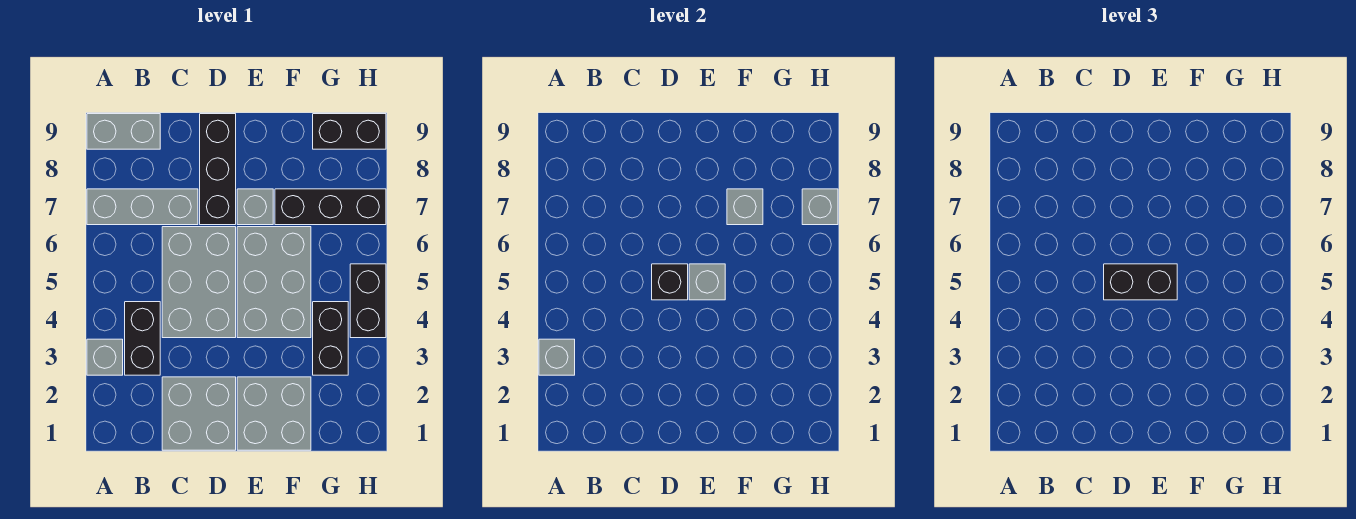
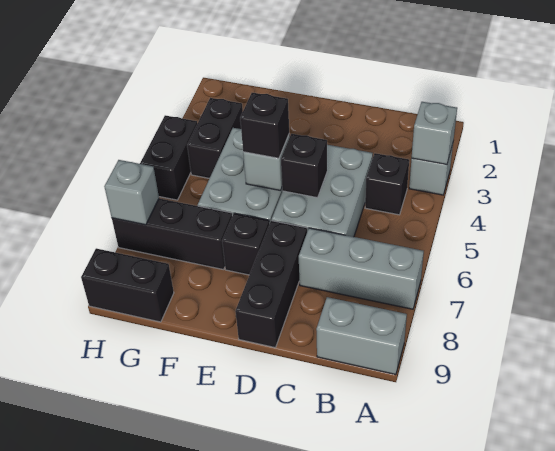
black brick B3:B4 level 1 -> black brick B4 level 1
grey brick C1:D2 level 1 -> none
black brick D5:E5 level 3 -> black brick E5 level 3
grey brick E1:F2 level 1 -> none
grey brick E7 level 1 -> black brick E7 level 1
grey brick F7 level 2 -> none

